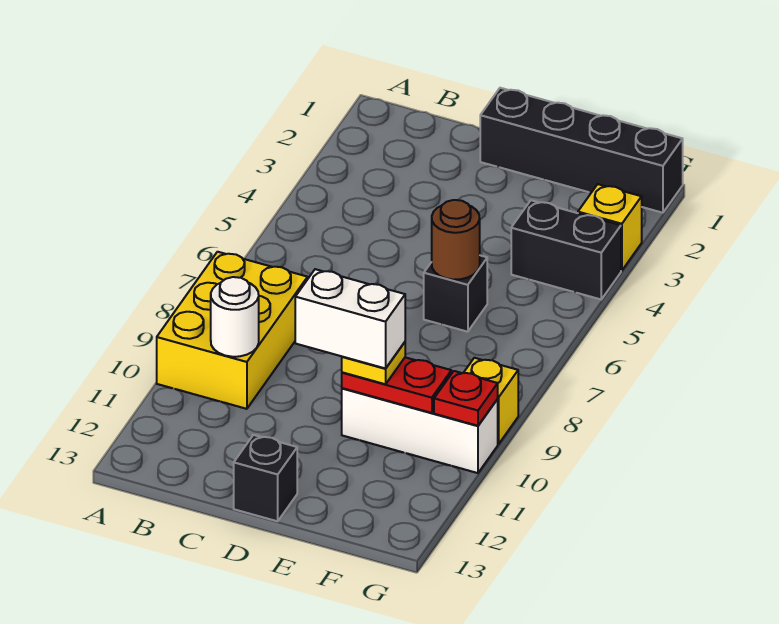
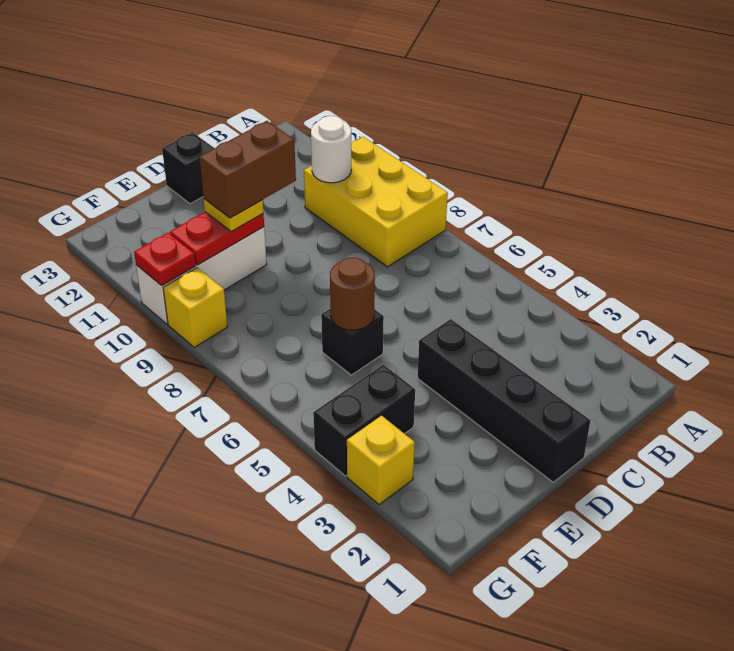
black brick D1:G1 level 1 -> black brick D1:D4 level 1
white brick D10:E10 level 4 -> brown brick D10:E10 level 4

